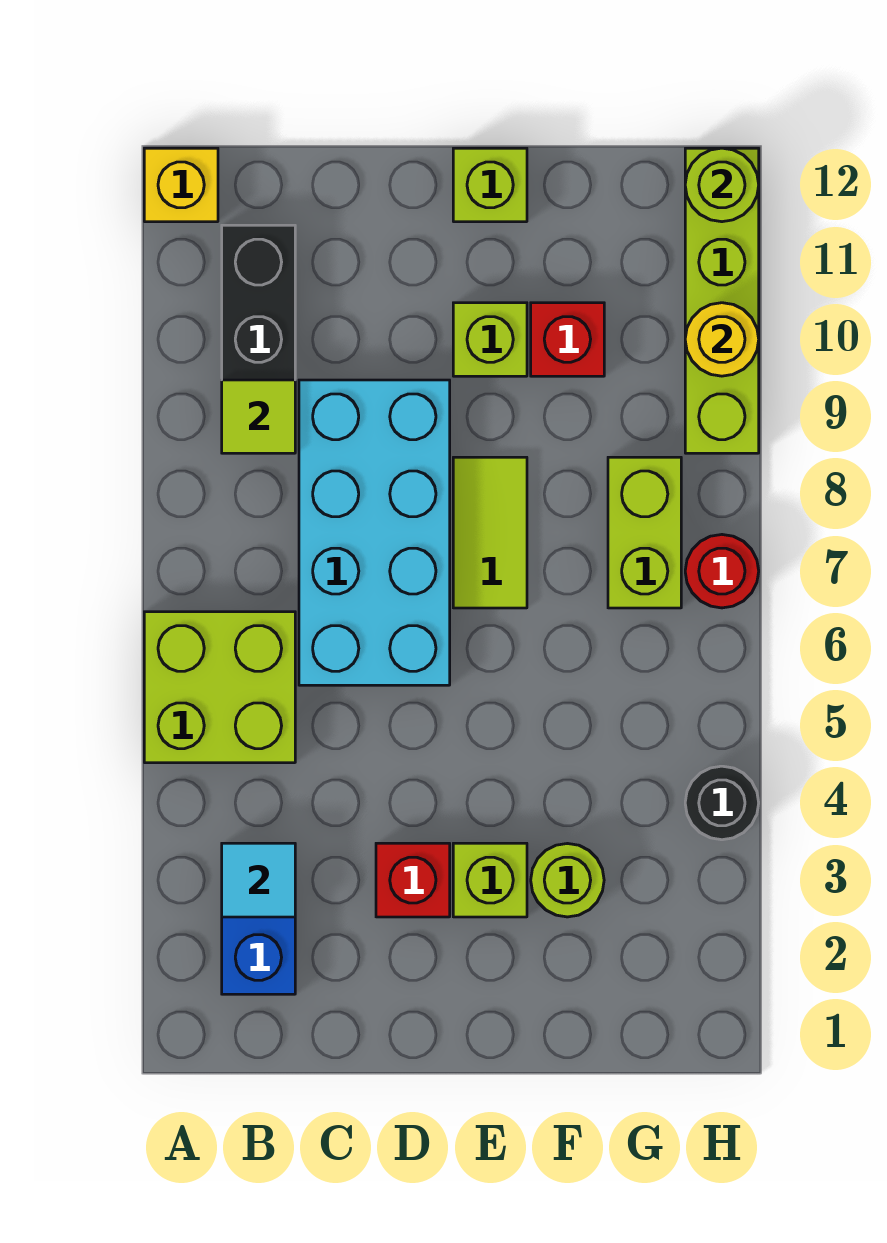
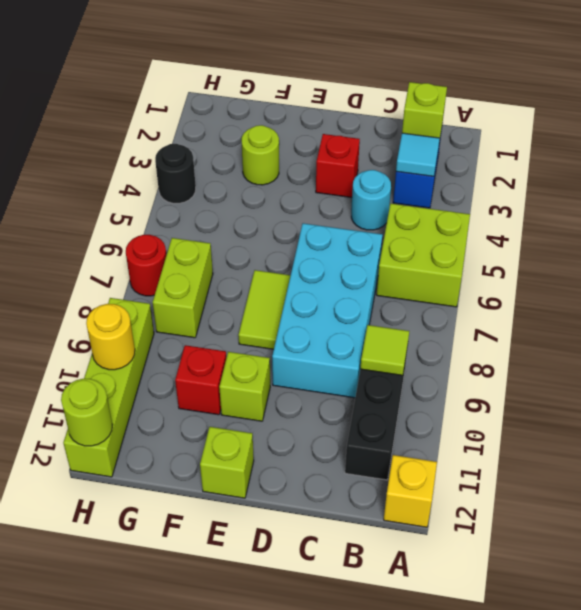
none -> cyan round brick C4 level 1
lime brick E3 level 1 -> lime brick B2 level 2

